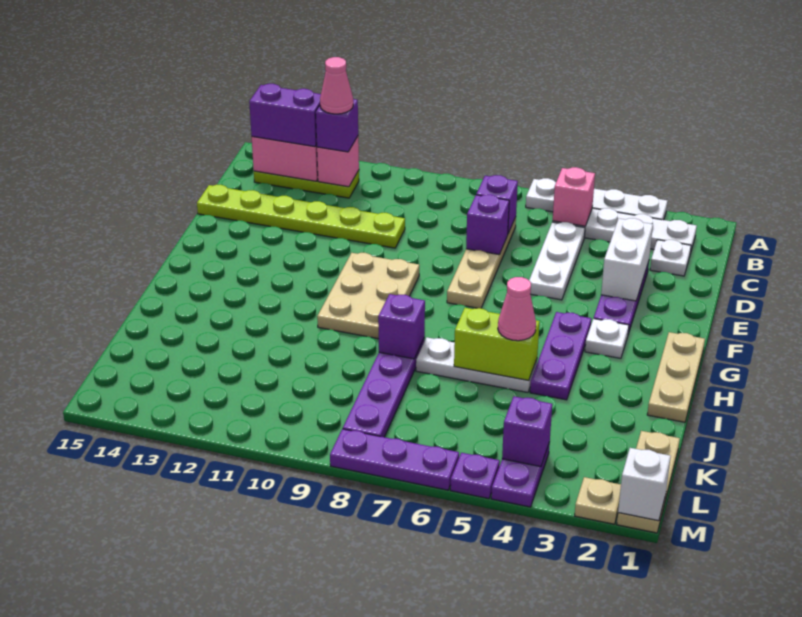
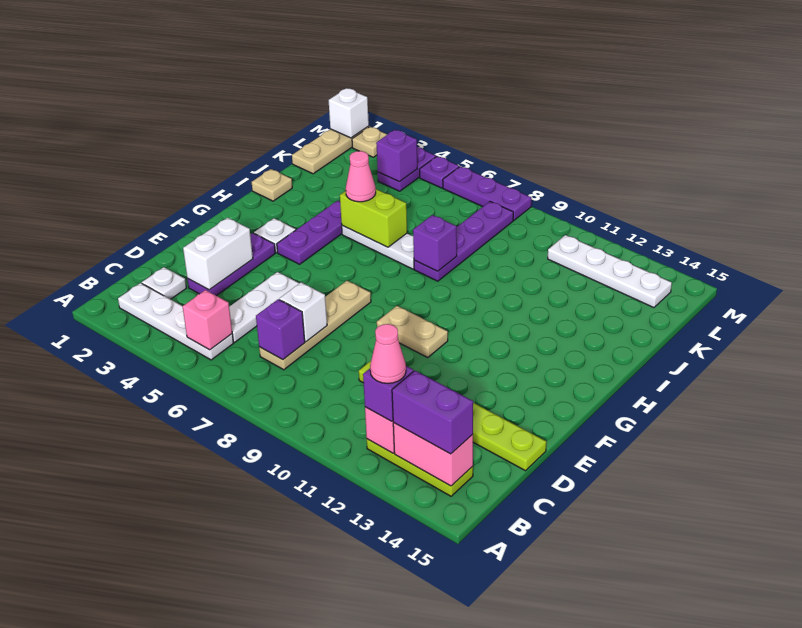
white plate A3:A6 level 1 -> white plate L11:L14 level 1
purple brick D7 level 2 -> white brick D7 level 2
tan plate F9:H10 level 1 -> tan plate F9:F10 level 1
tan plate G1:I1 level 1 -> tan plate I1 level 1

